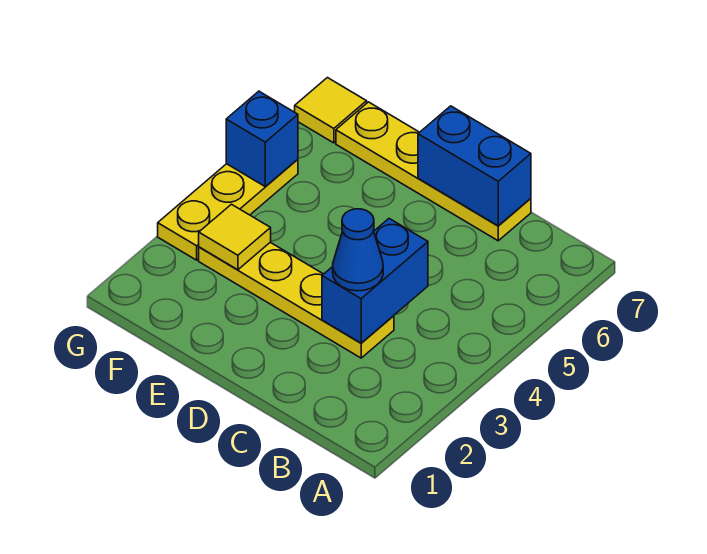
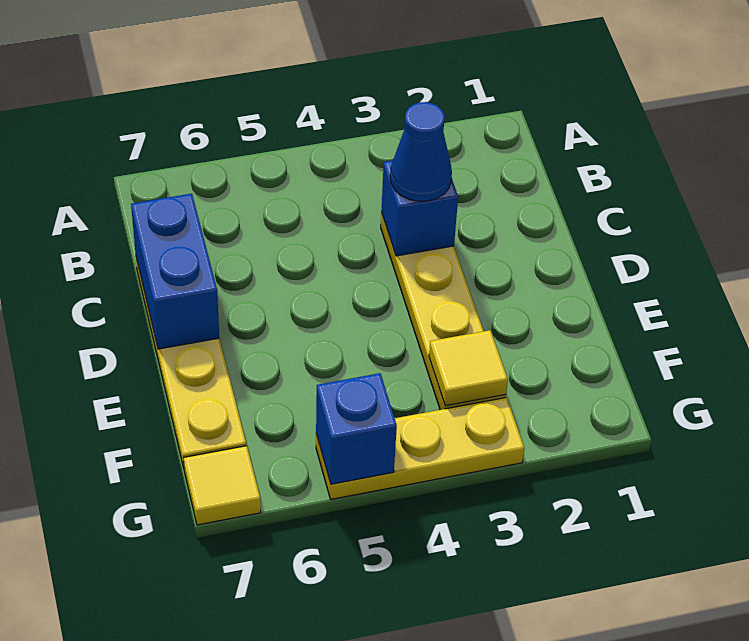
blue brick C3:C4 level 2 -> blue brick C3 level 2

